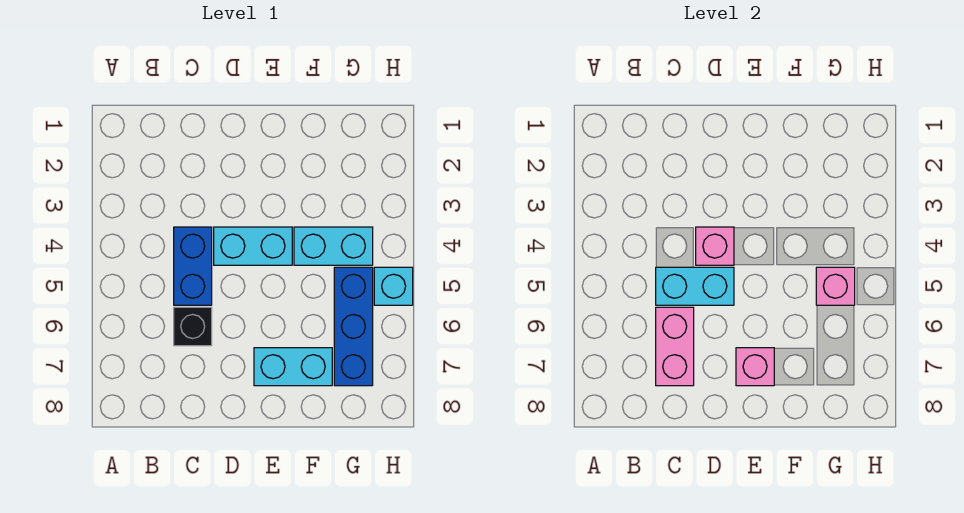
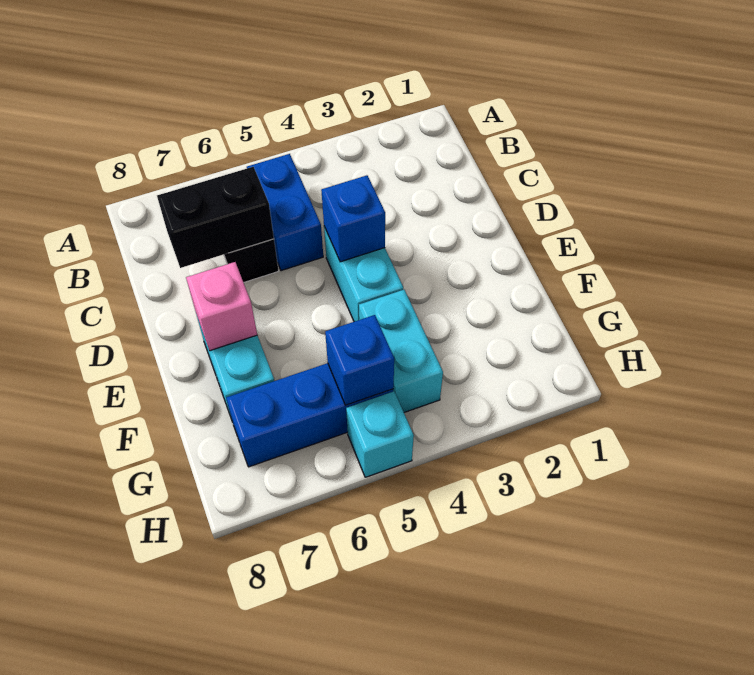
blue brick C4:C5 level 1 -> blue brick B5:C5 level 1
cyan brick C5:D5 level 2 -> none
pink brick C6:C7 level 2 -> black brick C6:C7 level 2
pink brick D4 level 2 -> blue brick D4 level 2
pink brick G5 level 2 -> blue brick G5 level 2

